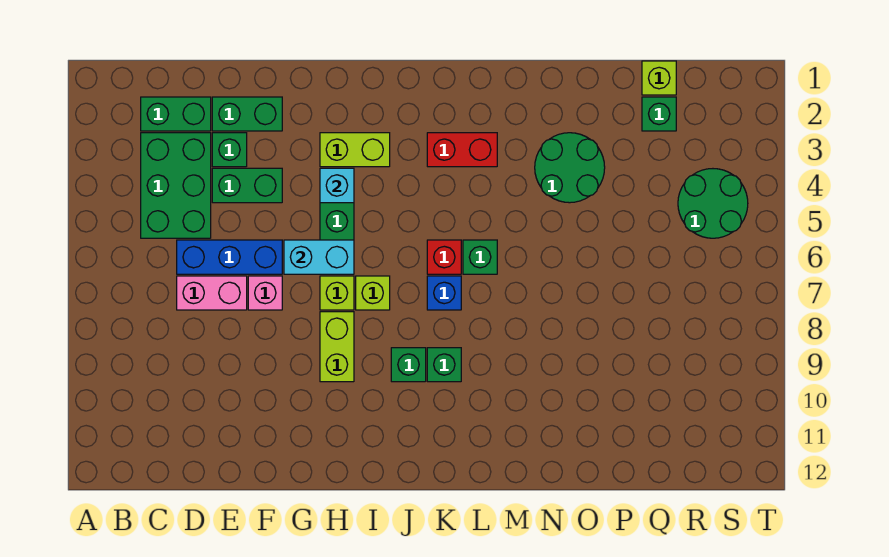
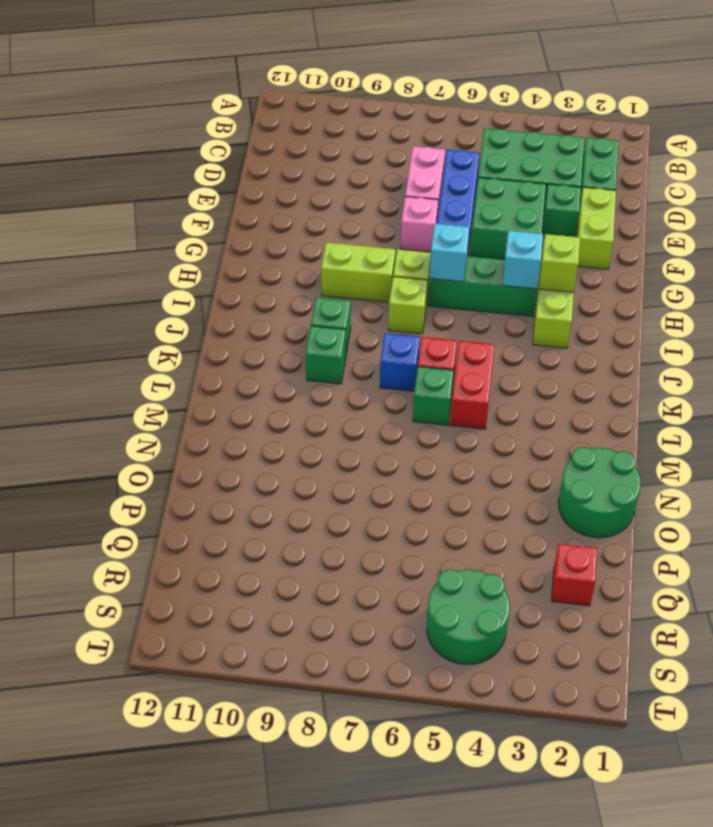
green brick E2:F2 level 1 -> lime brick E2:F2 level 1
green brick E4:F4 level 1 -> green brick E4:F5 level 1
cyan brick G6:H6 level 2 -> cyan brick H6 level 2
red brick K3:L3 level 1 -> red brick K5:L5 level 1
green round brick N3:O4 level 1 -> green round brick N1:O2 level 1
lime brick Q1 level 1 -> lime brick H3 level 2
green brick Q2 level 1 -> red brick Q2 level 1

